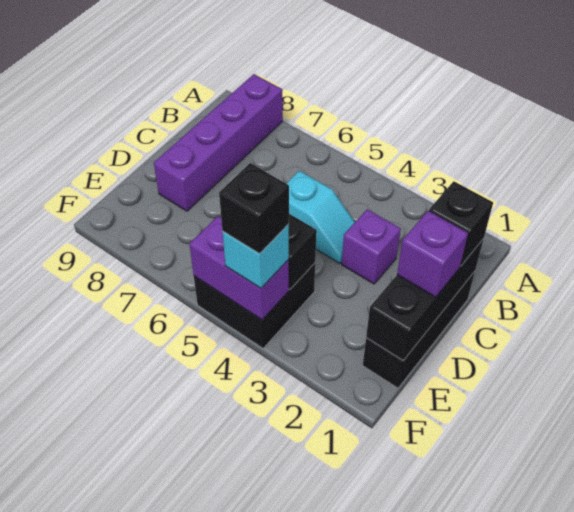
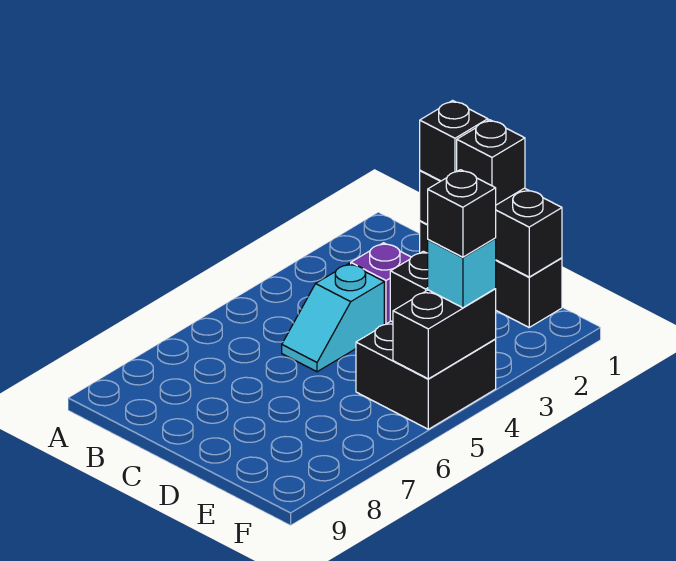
purple brick A8:D8 level 1 -> none
cyan slope C4:C5 level 1 top 5 -> cyan slope C4:C5 level 1 top 4
purple brick D1 level 3 -> black brick D1 level 3
purple brick F4:F5 level 2 -> black brick F4:F5 level 2

